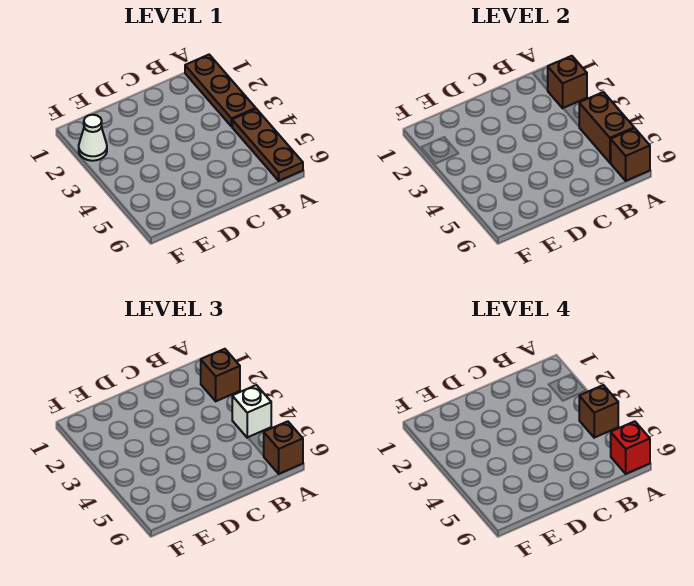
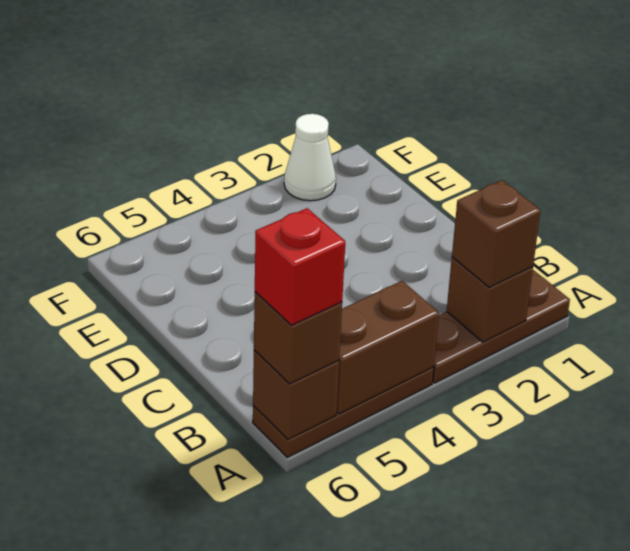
white brick A4 level 3 -> none
brown brick A4 level 4 -> none

